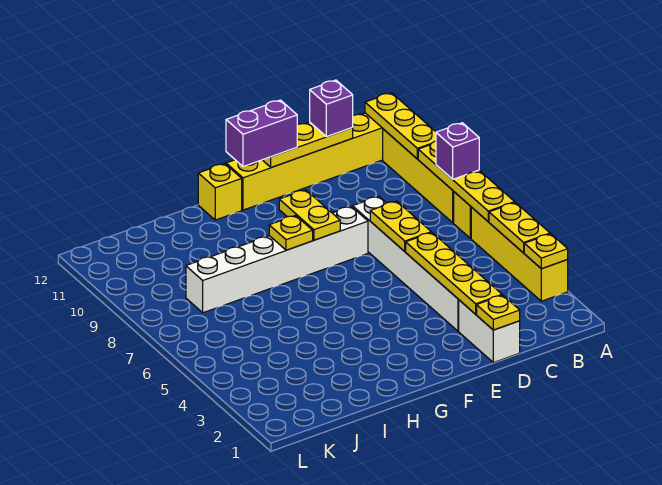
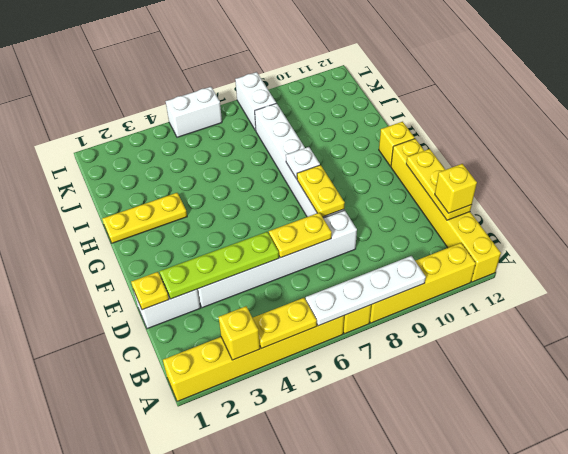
yellow brick A3:A6 level 1 -> yellow brick A1:A6 level 1
yellow plate A3 level 2 -> yellow brick A3 level 2
yellow plate A6:A9 level 2 -> white plate A6:A9 level 2
purple brick A8 level 3 -> none
yellow plate A10:A12 level 2 -> yellow plate H1:H3 level 1
purple brick C12 level 3 -> yellow brick C12 level 3
yellow plate D2:D5 level 2 -> lime plate D2:D5 level 2
purple brick E12:F12 level 3 -> none
yellow plate F8:F9 level 2 -> yellow plate E8:F8 level 2
yellow plate G8 level 2 -> white plate G8 level 2
none -> white brick K8:L8 level 1
none -> white brick L5:L6 level 1

